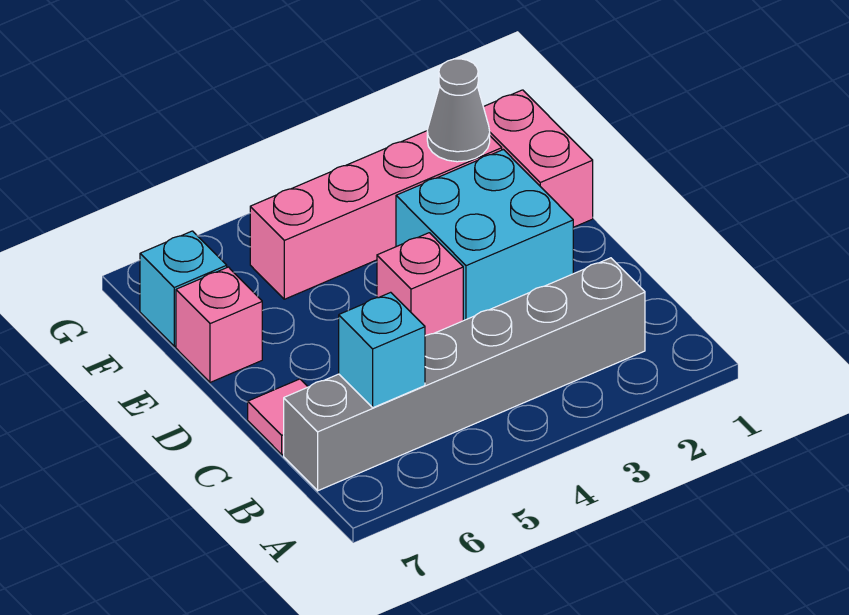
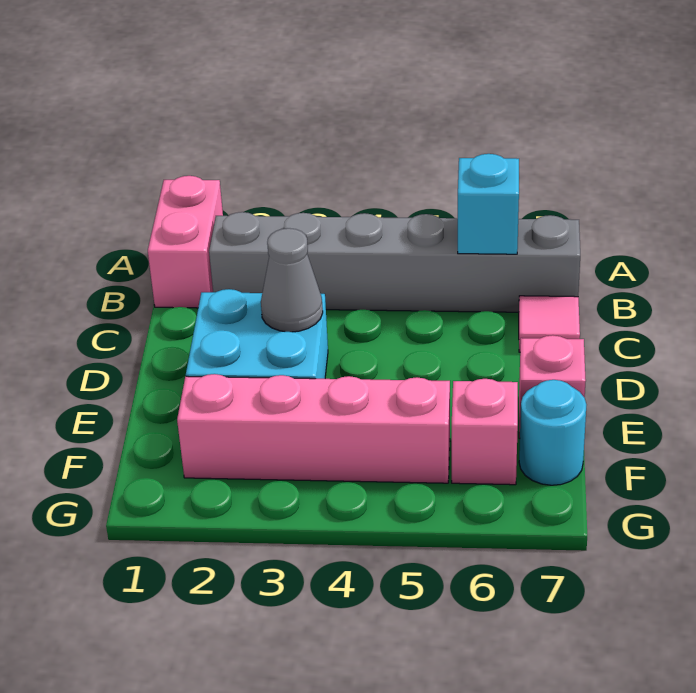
pink brick D4 level 1 -> pink brick F6 level 1
pink brick E1:F1 level 1 -> pink brick A1:B1 level 1
grey cone F2 level 2 -> grey cone D3 level 2
cyan brick F7 level 1 -> cyan round brick F7 level 1

